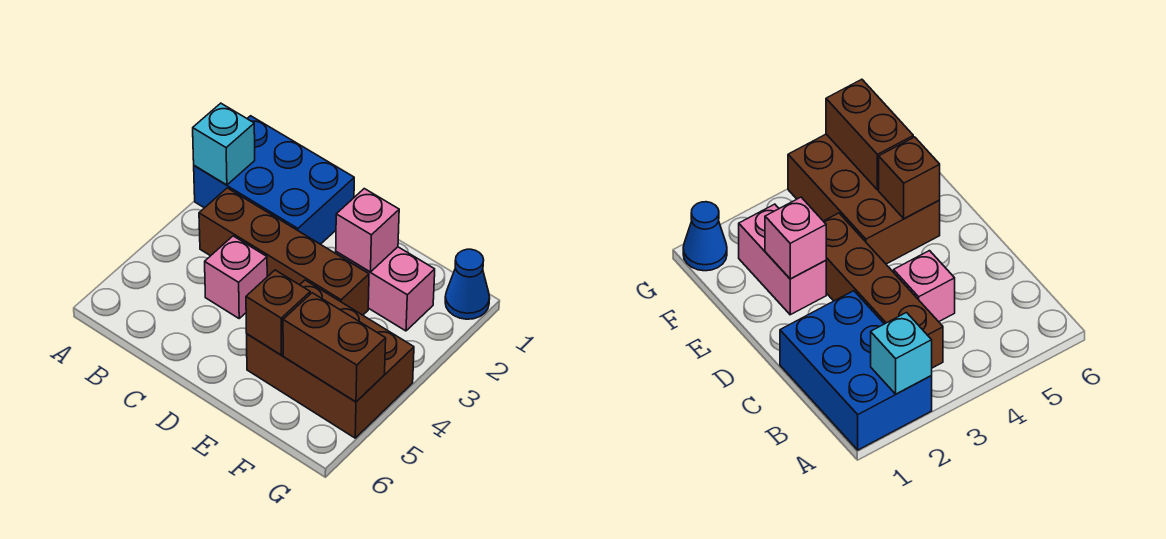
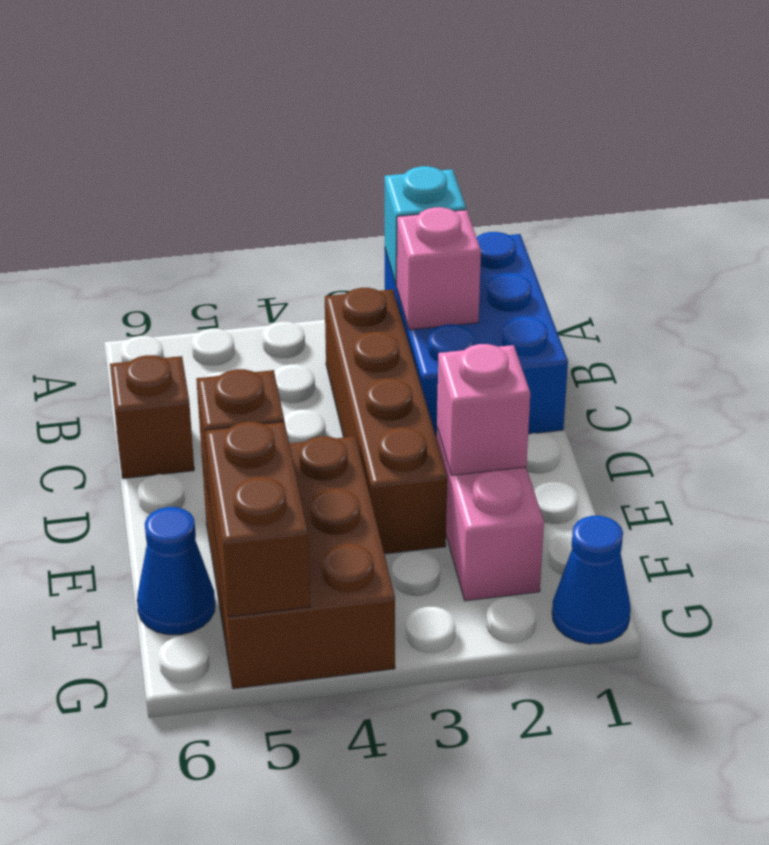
pink brick C4 level 1 -> pink brick B2 level 2
none -> brown brick C6 level 1
none -> blue cone F6 level 1

